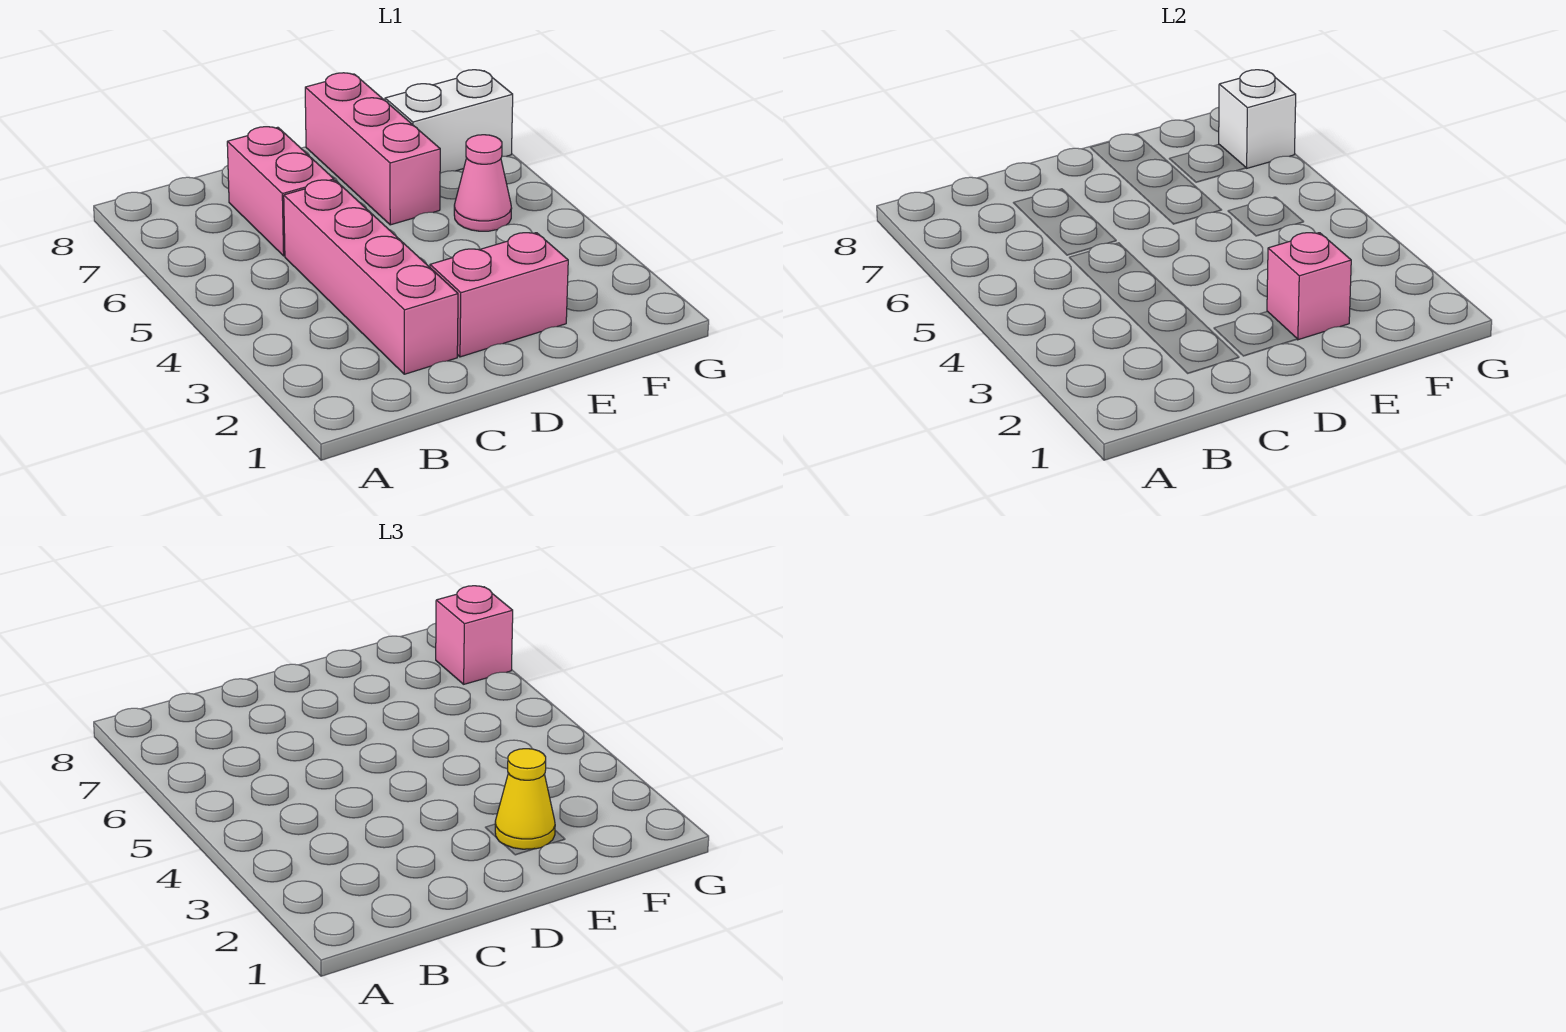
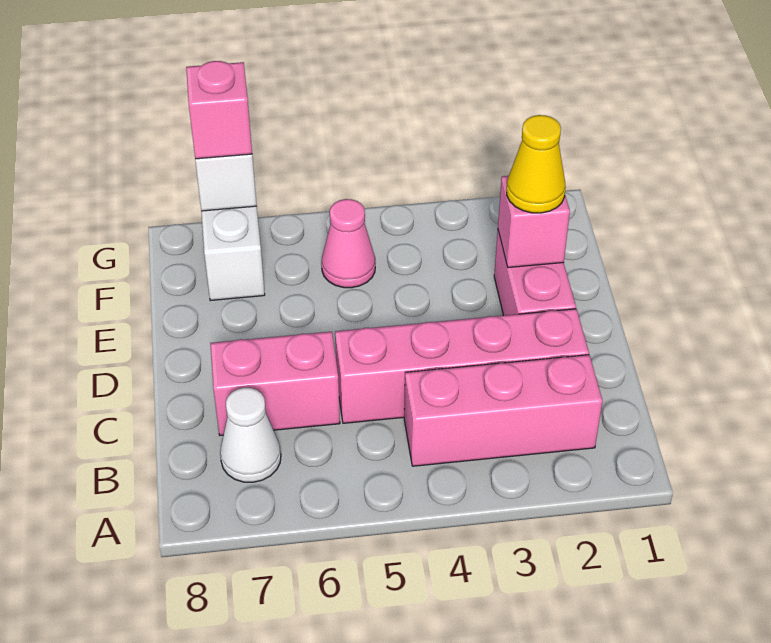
none -> white cone B7 level 1
pink brick E6:E8 level 1 -> pink brick B2:B4 level 1

